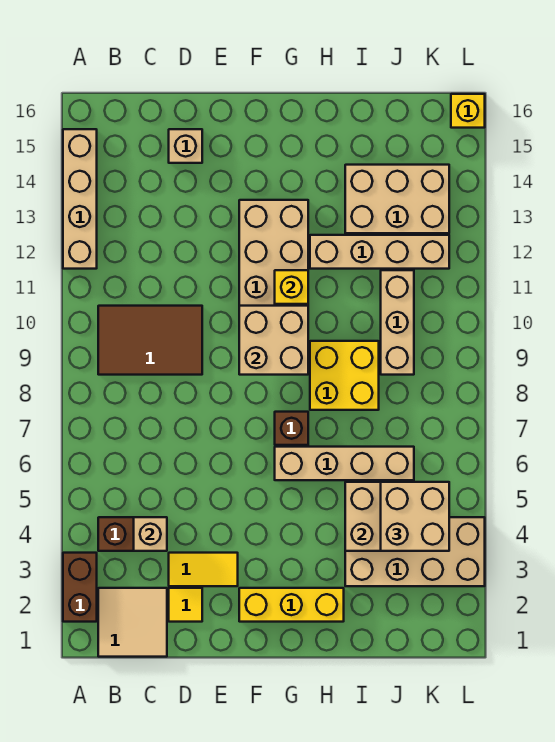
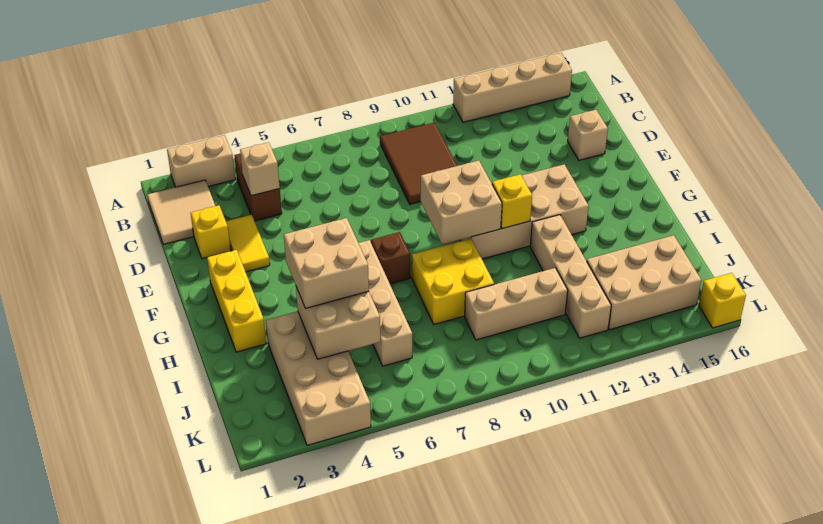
brown brick A2:A3 level 1 -> tan brick A2:A3 level 1
yellow tile D2 level 1 -> yellow brick D2 level 1
tan brick I13:K14 level 1 -> tan brick J13:K15 level 1
tan brick J4:K5 level 3 -> tan brick H4:I5 level 3

